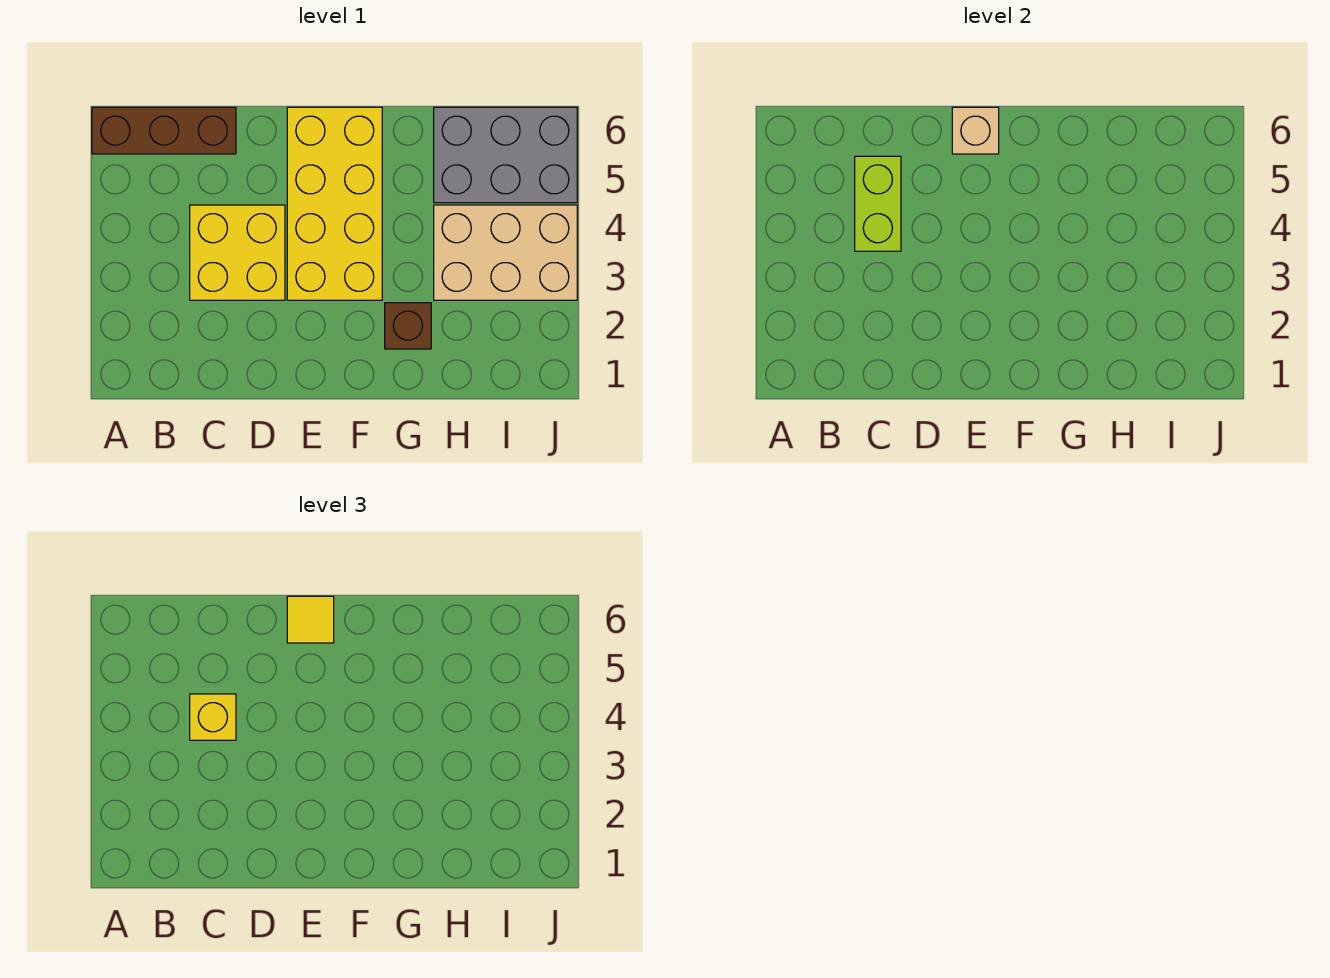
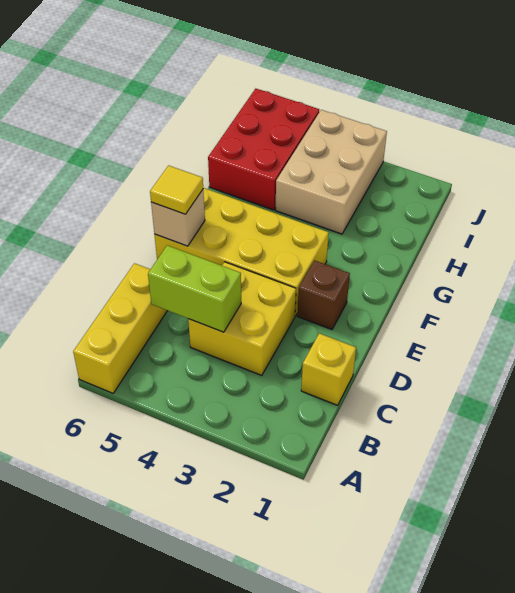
brown brick A6:C6 level 1 -> yellow brick A6:C6 level 1
yellow brick C4 level 3 -> yellow brick C1 level 1
brown brick G2 level 1 -> brown brick E2 level 1
grey brick H5:J6 level 1 -> red brick H5:J6 level 1

